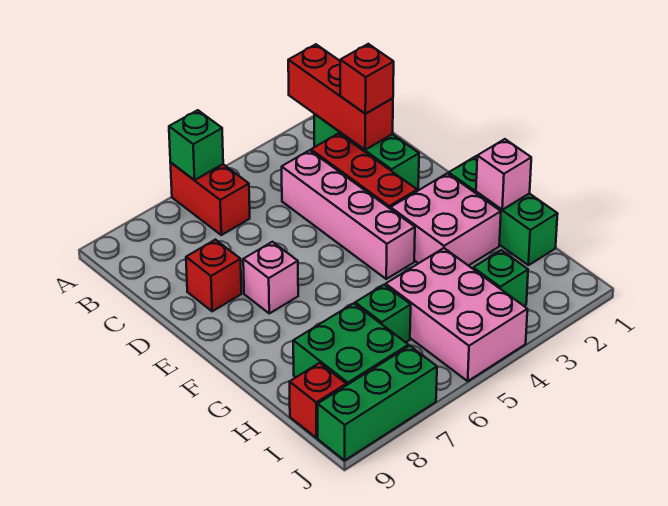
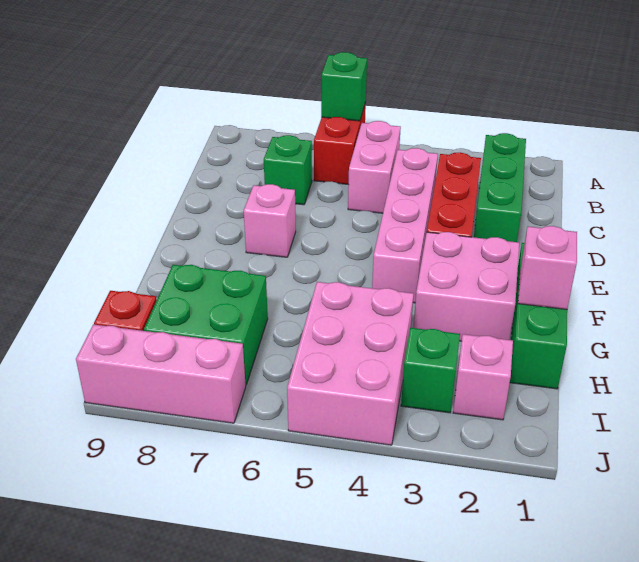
red brick A2:C2 level 2 -> none
none -> pink brick B5:C5 level 1
red brick C2 level 3 -> none
red brick D8 level 1 -> none
green brick H6 level 1 -> green brick C7 level 1
none -> pink brick I2 level 1
green brick J7:J9 level 1 -> pink brick J7:J9 level 1

